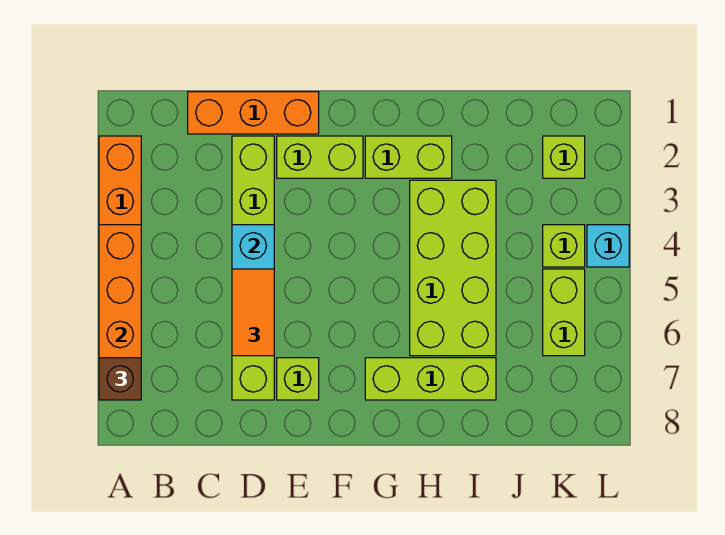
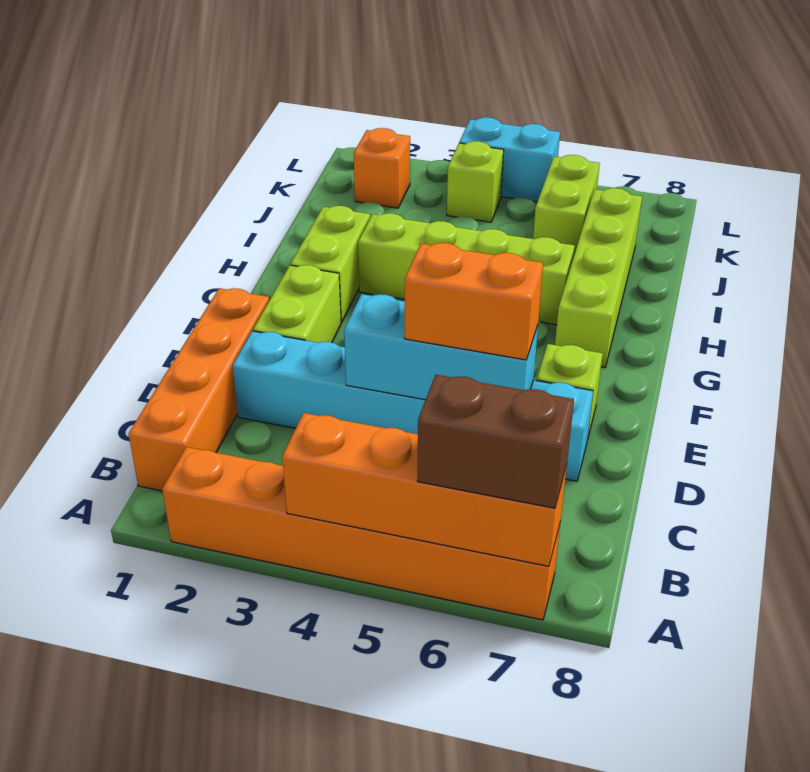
brown brick A7 level 3 -> brown brick A6:A7 level 3
orange brick C1:E1 level 1 -> orange brick B1:E1 level 1
lime brick D2:D7 level 1 -> cyan brick D2:D7 level 1
orange tile D5:D6 level 3 -> orange brick D5:D6 level 3
lime brick G7:I7 level 1 -> lime brick G7:J7 level 1
lime brick H3:I6 level 1 -> lime brick H3:H6 level 1
lime brick K2 level 1 -> orange brick K2 level 1
lime brick K5:K6 level 1 -> lime brick J6:K6 level 1
cyan brick L4 level 1 -> cyan brick L4:L5 level 1

